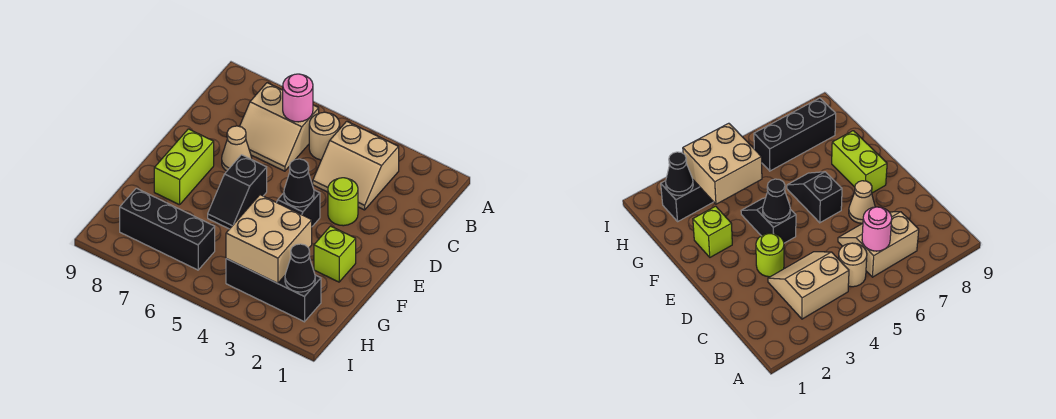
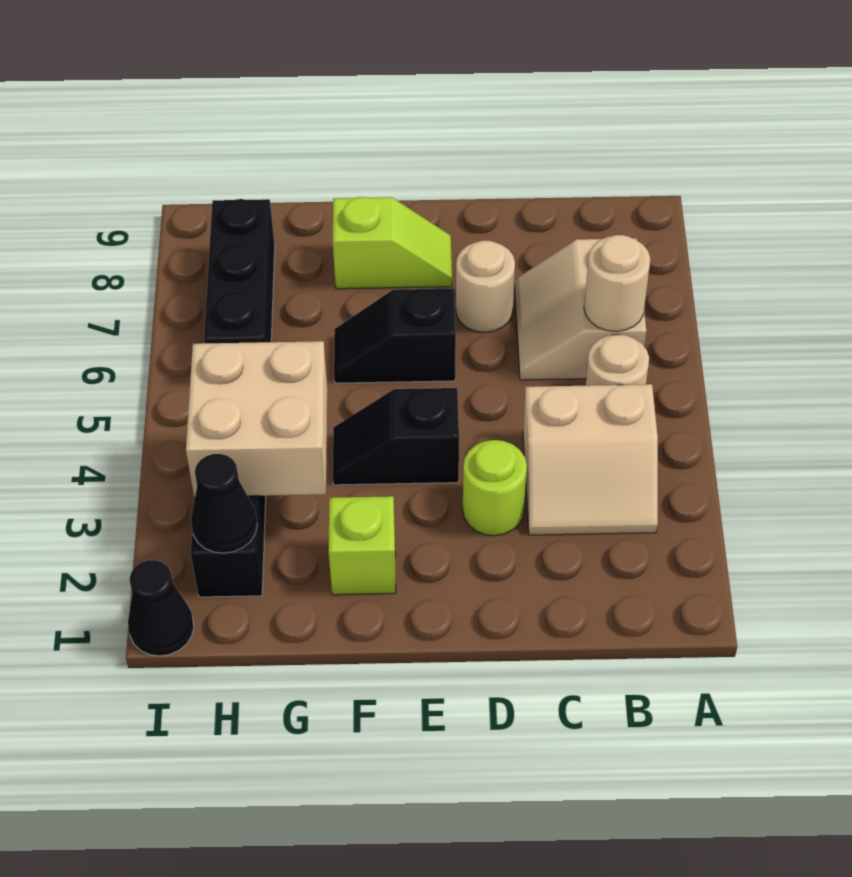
tan slope B3:C4 level 1 top B -> tan slope B3:C4 level 1 top 4
pink round brick B6 level 2 -> tan round brick B6 level 2
tan cone D7 level 1 -> tan round brick D7 level 1
black cone E4 level 2 -> black cone I1 level 1
lime brick E8:F8 level 1 -> lime slope E8:F8 level 1 top F

